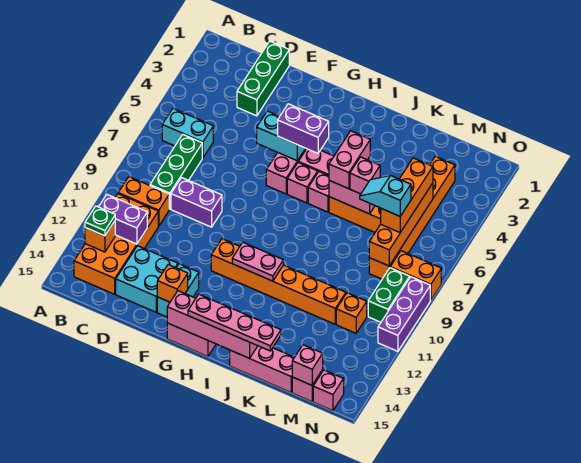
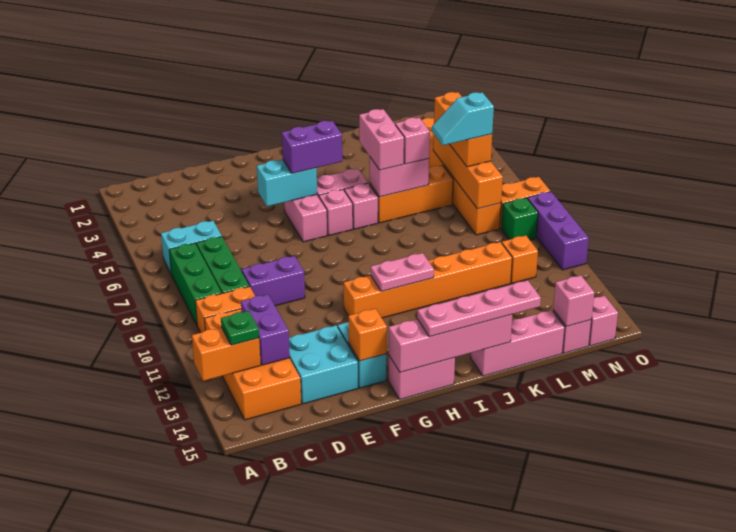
purple brick B12:C12 level 2 -> purple brick C12:C13 level 2
orange brick B13 level 2 -> orange brick A13:B13 level 2
green brick D1:D3 level 1 -> green brick B7:B9 level 1
green brick N9:N10 level 1 -> green brick N9 level 1

